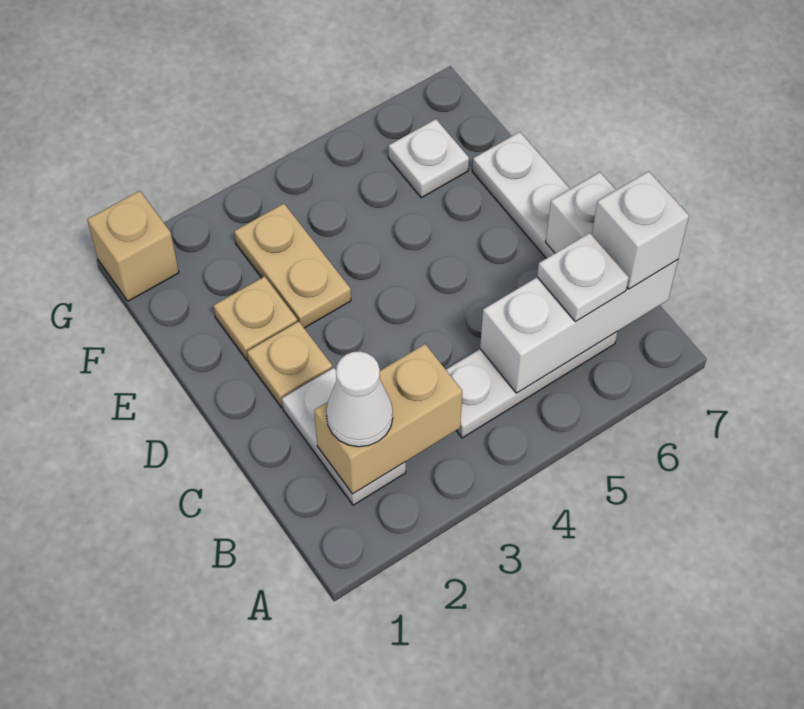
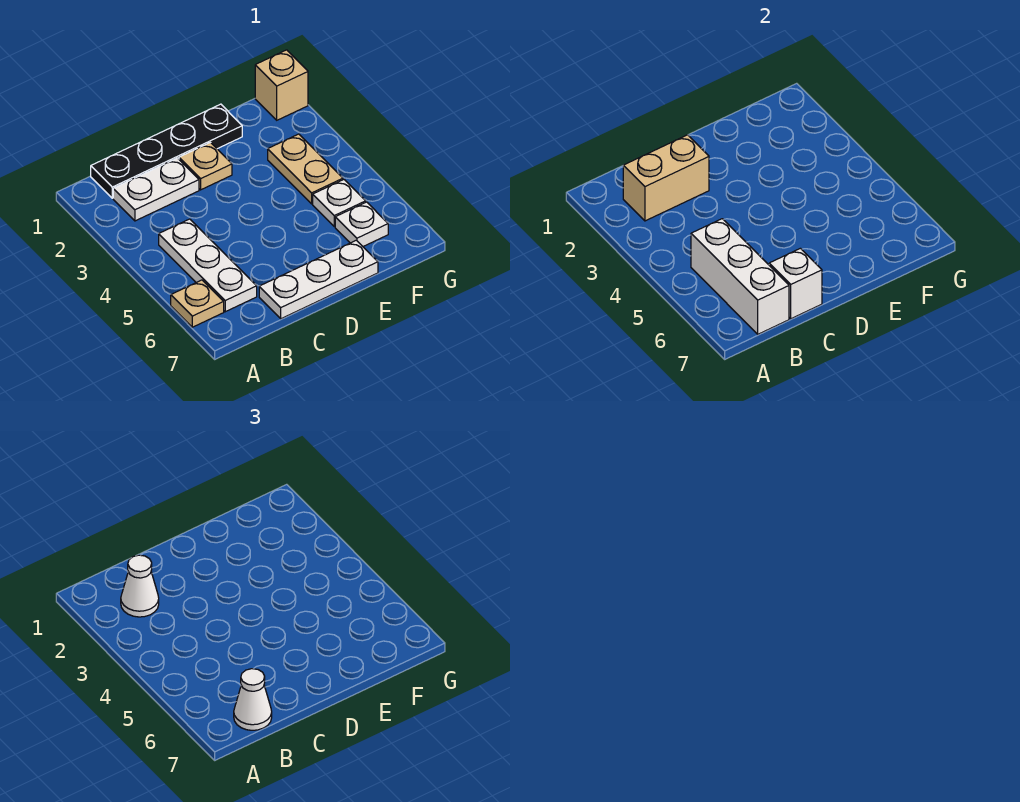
none -> black plate B1:E1 level 1
tan brick B2:B3 level 2 -> tan brick B2:C2 level 2
white plate B6 level 3 -> white plate F5 level 1
white brick B7 level 3 -> white cone B7 level 3
tan plate E2 level 1 -> tan plate A6 level 1
tan plate E3:F3 level 1 -> tan plate F3:F4 level 1

